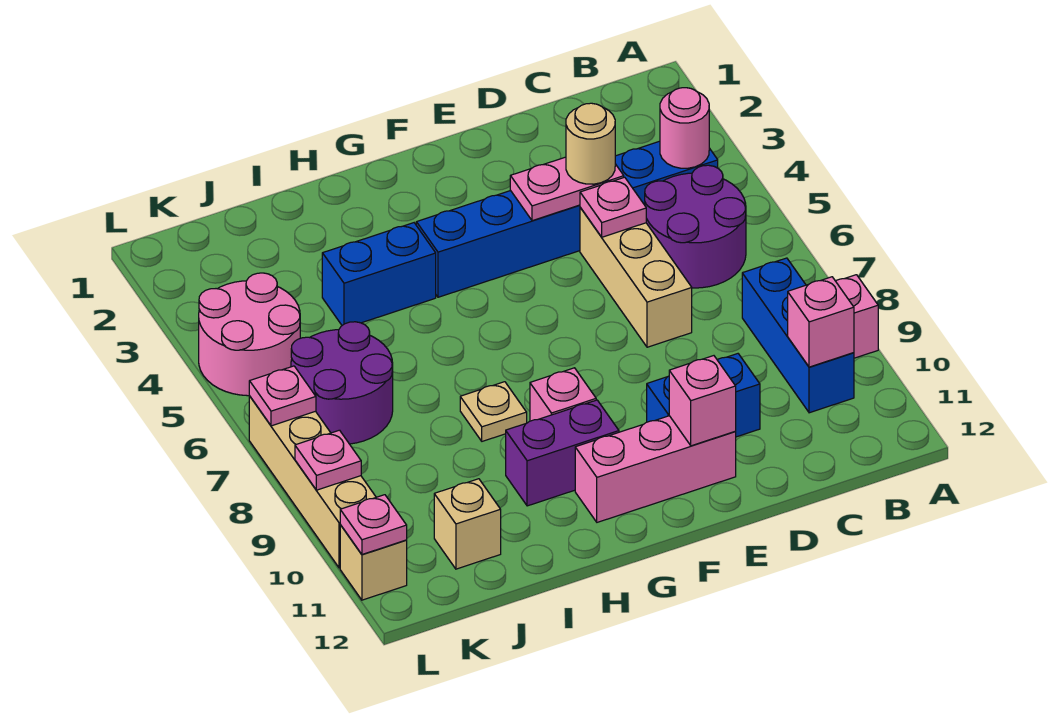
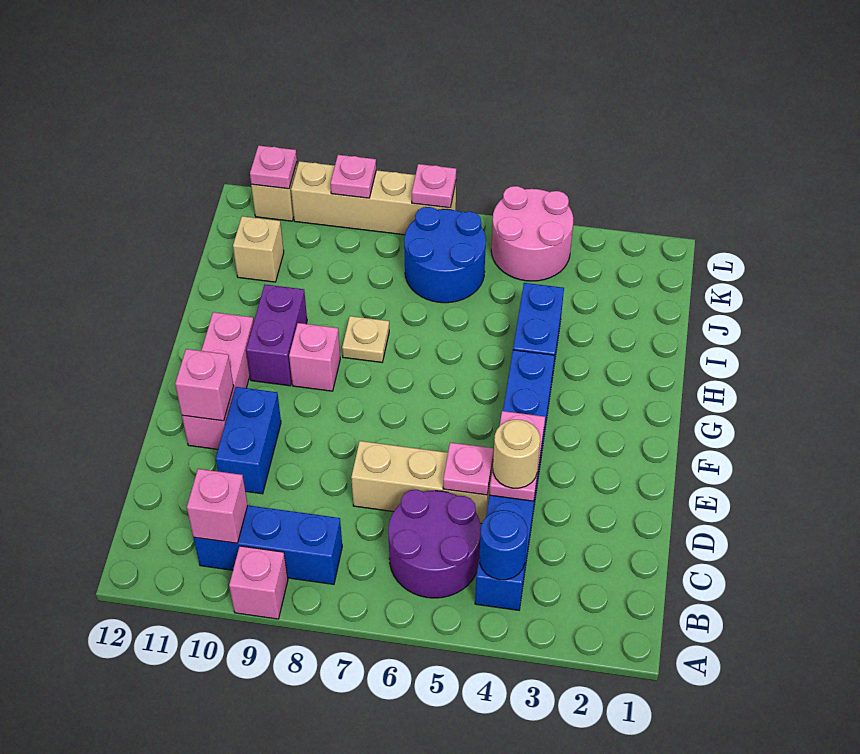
pink round brick B4 level 2 -> blue round brick B4 level 2
purple round brick J6:K7 level 1 -> blue round brick J6:K7 level 1

